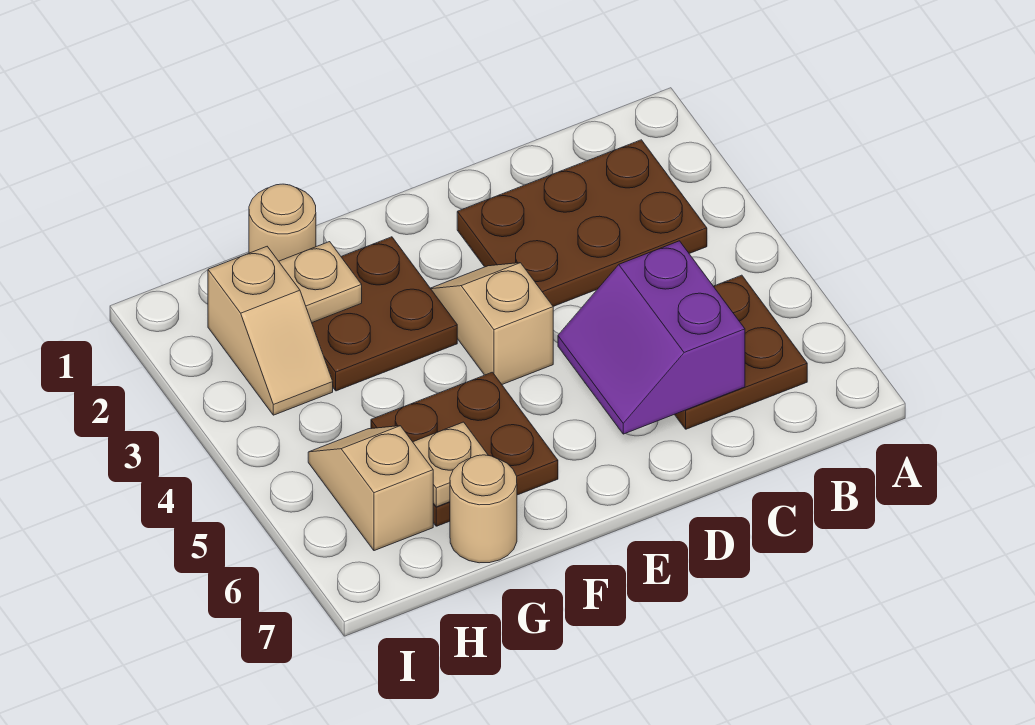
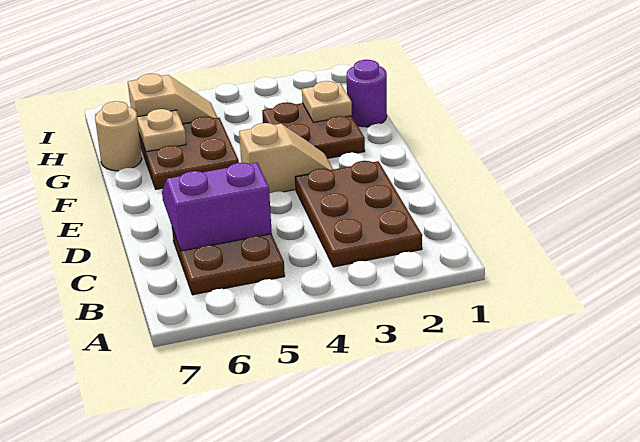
tan round brick G1 level 1 -> purple round brick G1 level 1
tan slope H2:H3 level 1 top 2 -> none

